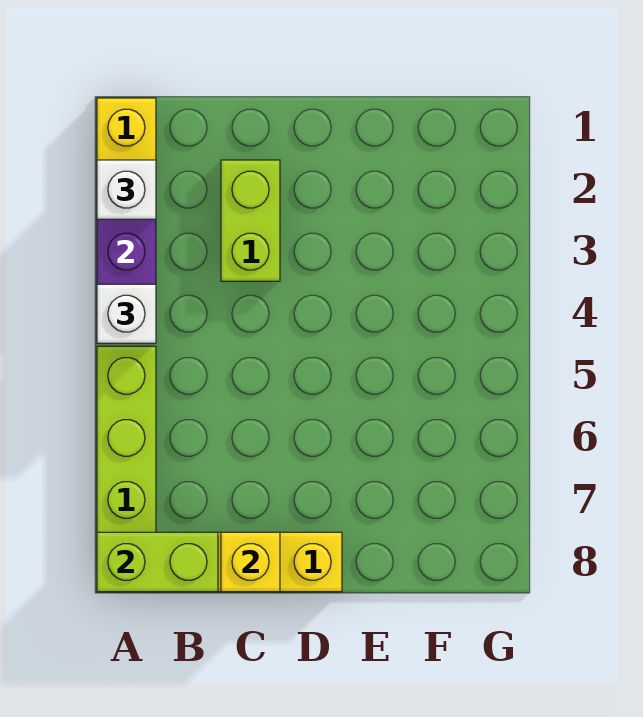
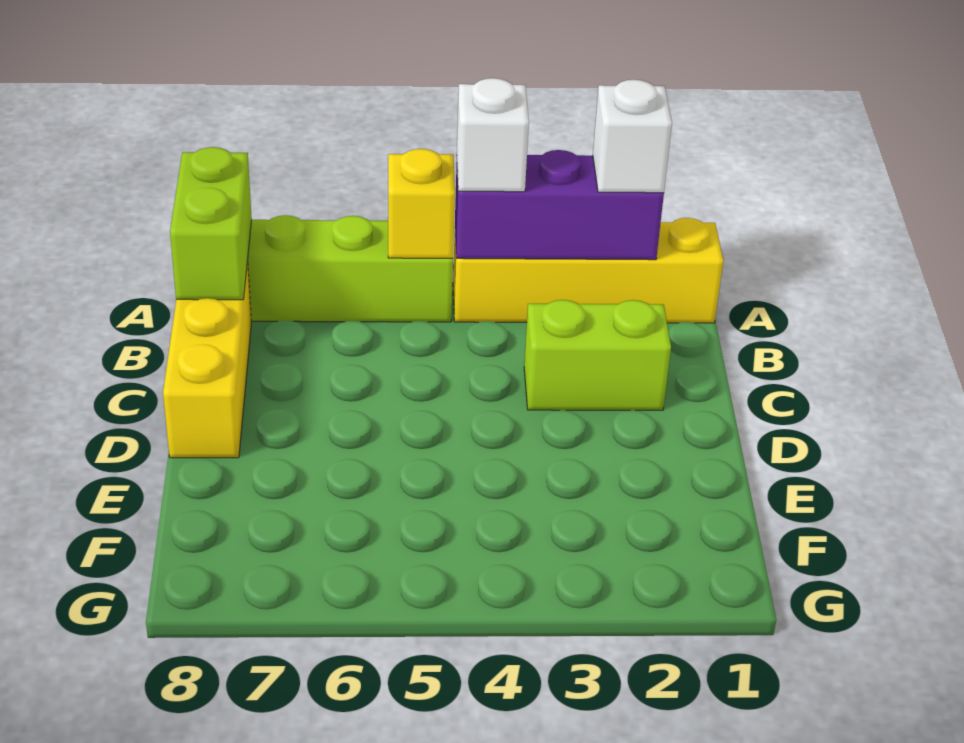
yellow brick C8 level 2 -> yellow brick A5 level 2

